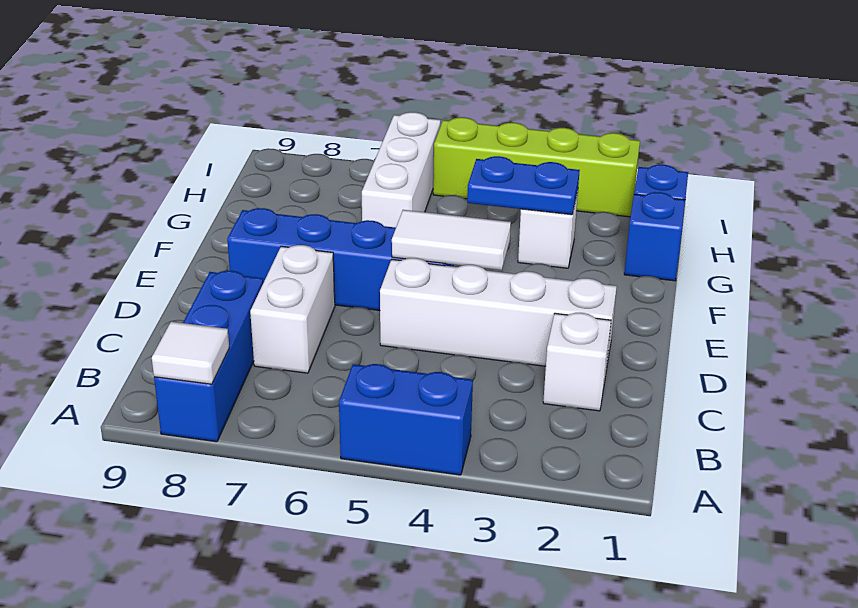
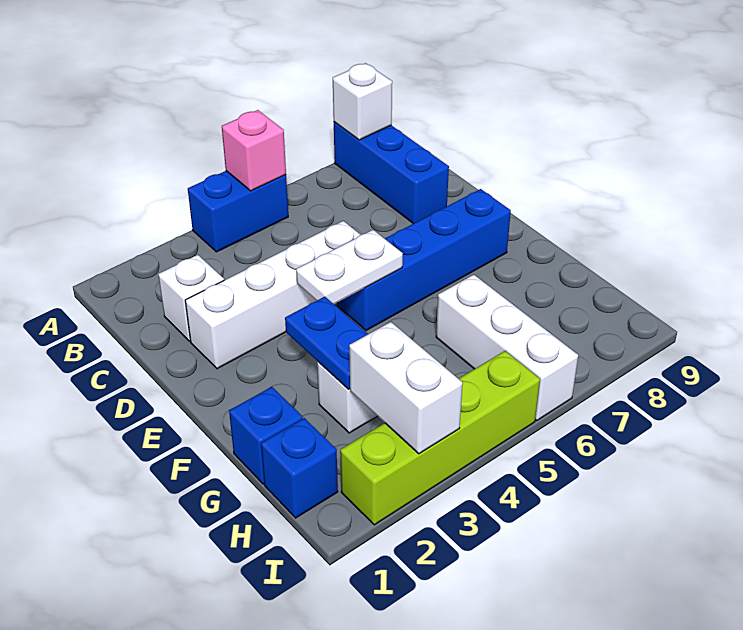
none -> pink brick A5 level 2
white tile A8 level 2 -> white brick A8 level 2
white brick C7:D7 level 1 -> white brick H3:I3 level 2
white tile E4:E5 level 2 -> white plate E4:E5 level 2
blue plate G3:G4 level 2 -> blue plate F3:G3 level 2

